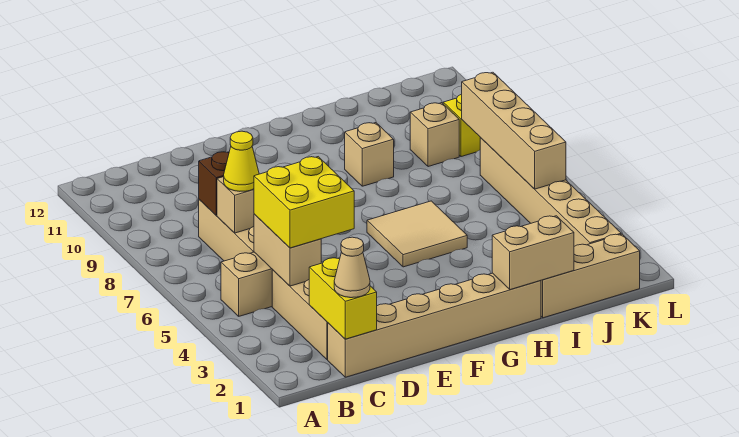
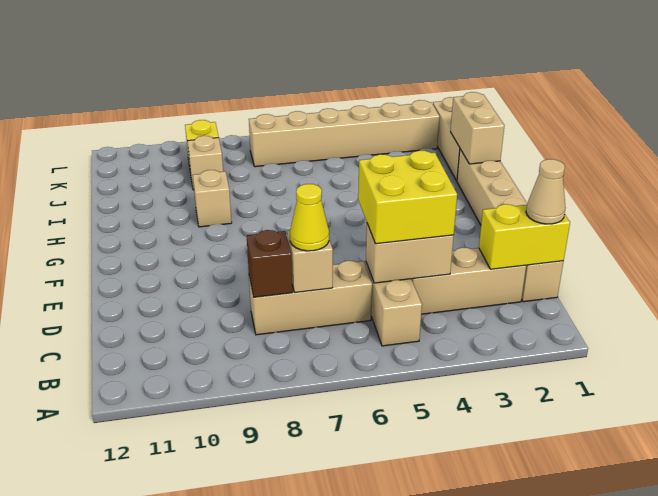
tan tile G5:H6 level 1 -> none
tan brick K5:K8 level 2 -> none

